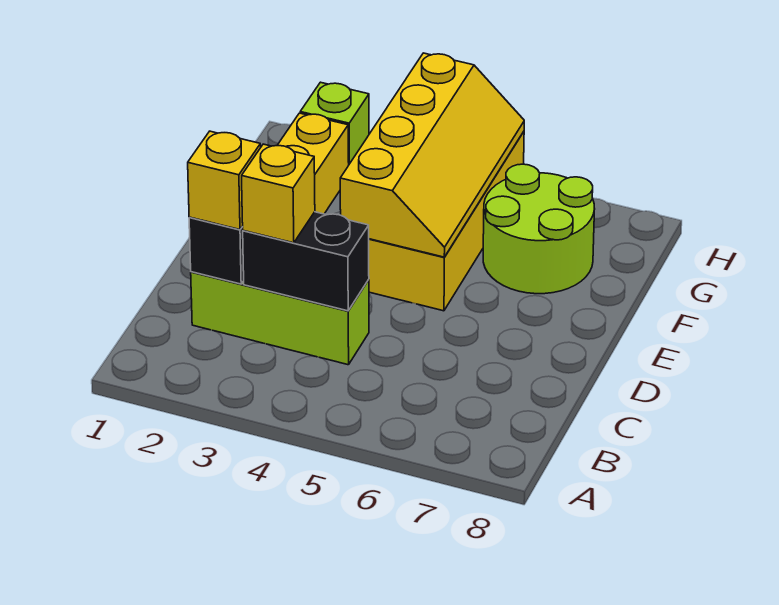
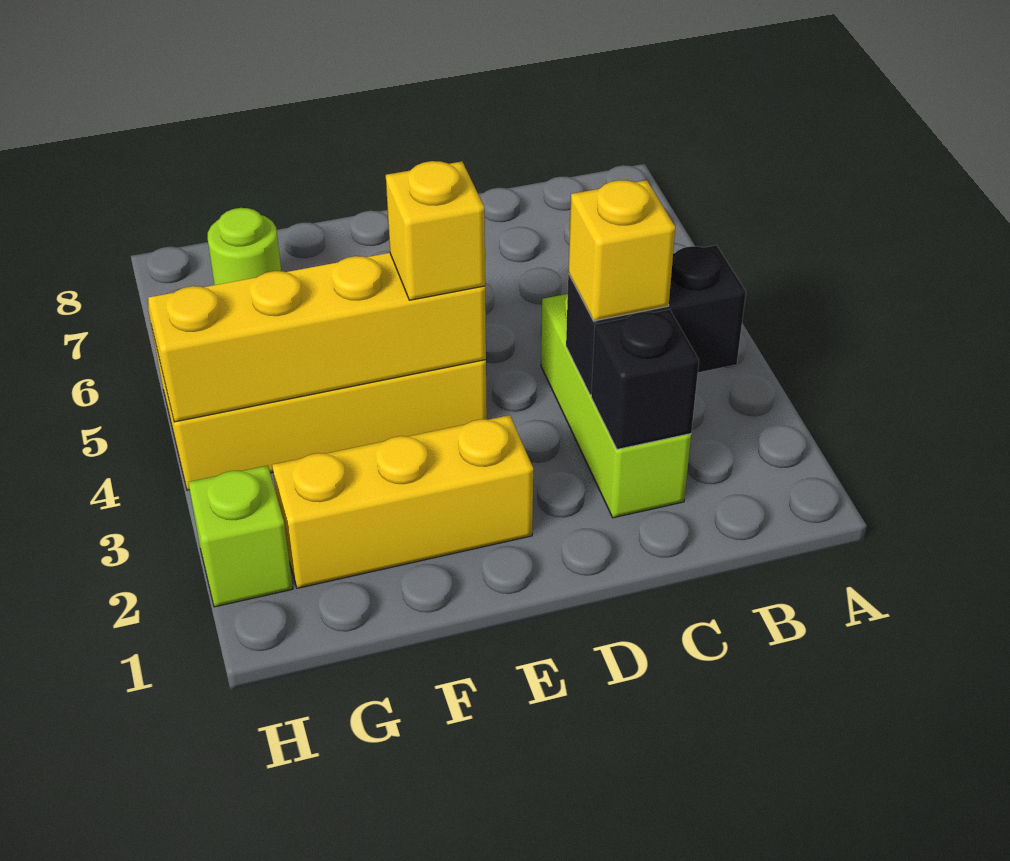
yellow brick C2 level 3 -> yellow brick E4 level 3
black brick C3:C4 level 2 -> black brick B3:C3 level 2
lime round brick F6:G7 level 1 -> lime round brick G7 level 1

